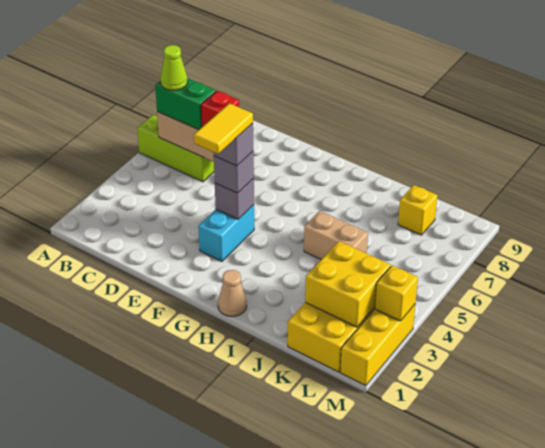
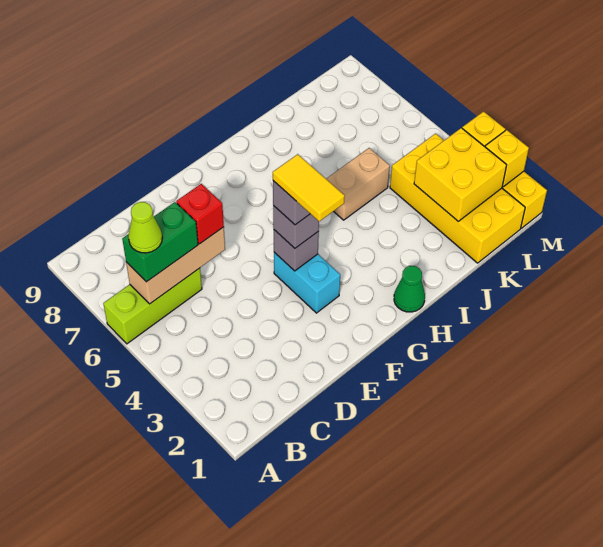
tan cone H1 level 1 -> green cone H1 level 1
yellow brick K8 level 1 -> yellow brick M2 level 2

